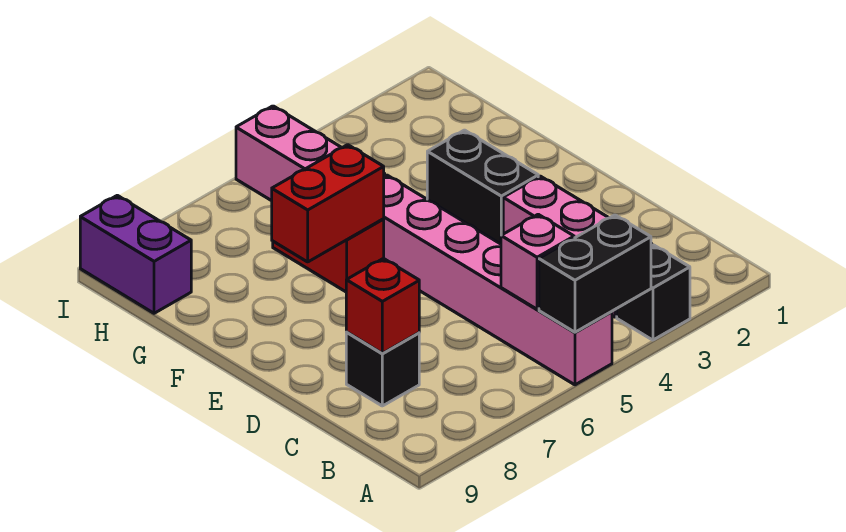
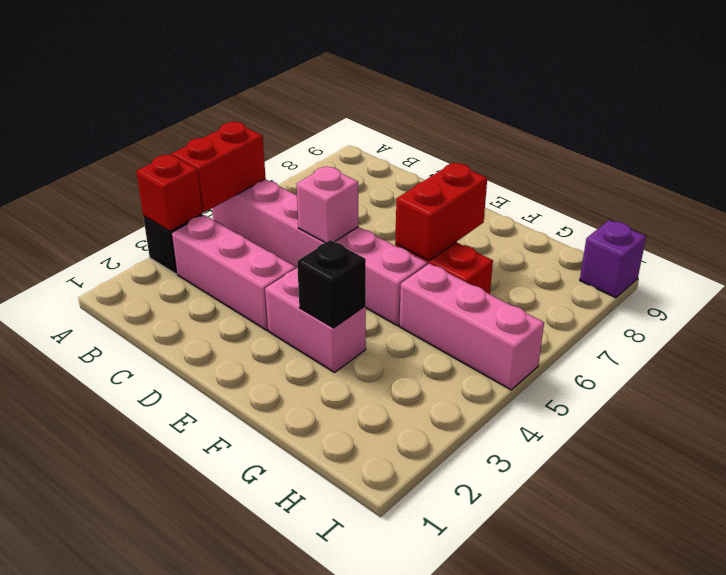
black brick A4:A5 level 2 -> red brick A4:A5 level 2
pink brick B5 level 2 -> pink brick D5 level 2
black brick C8 level 1 -> black brick F3 level 2
red brick C8 level 2 -> red brick A3 level 2
black brick E3:F3 level 1 -> pink brick E3:F3 level 1
purple brick H9:I9 level 1 -> purple brick I9 level 1

